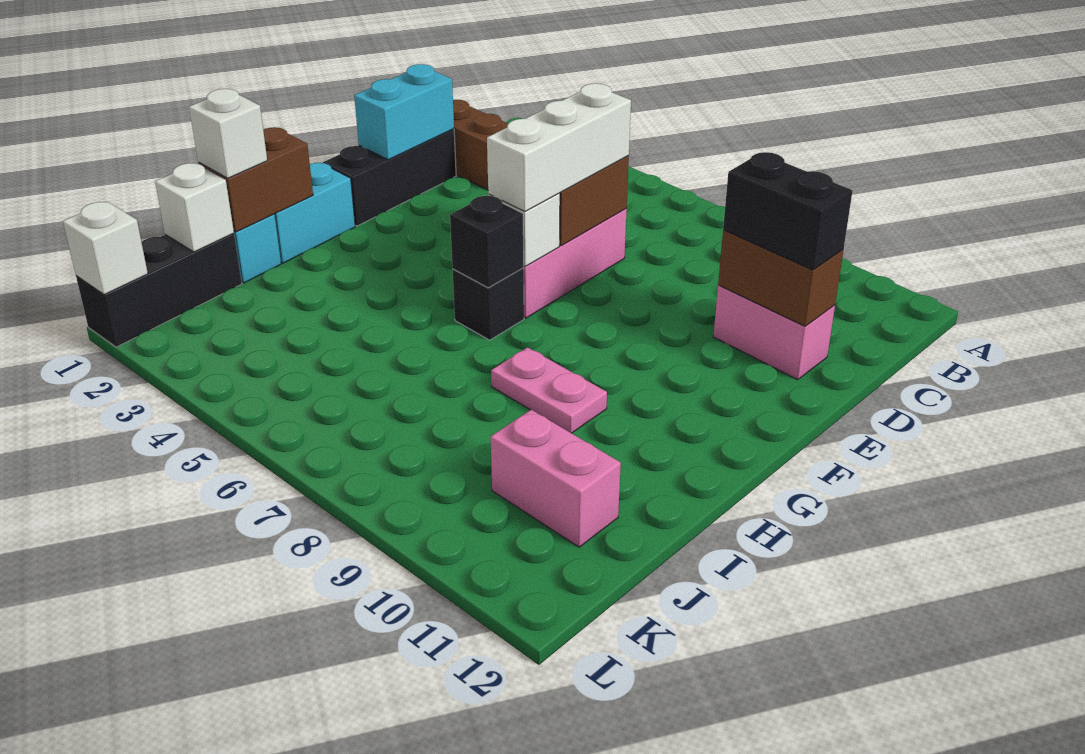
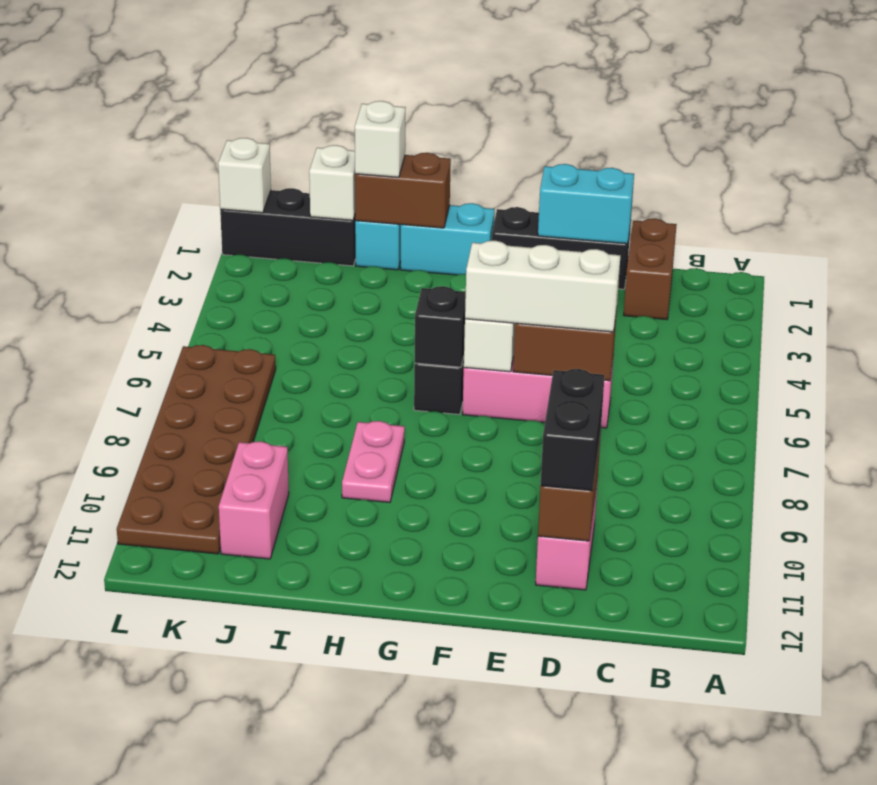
none -> brown plate K6:L11 level 1

